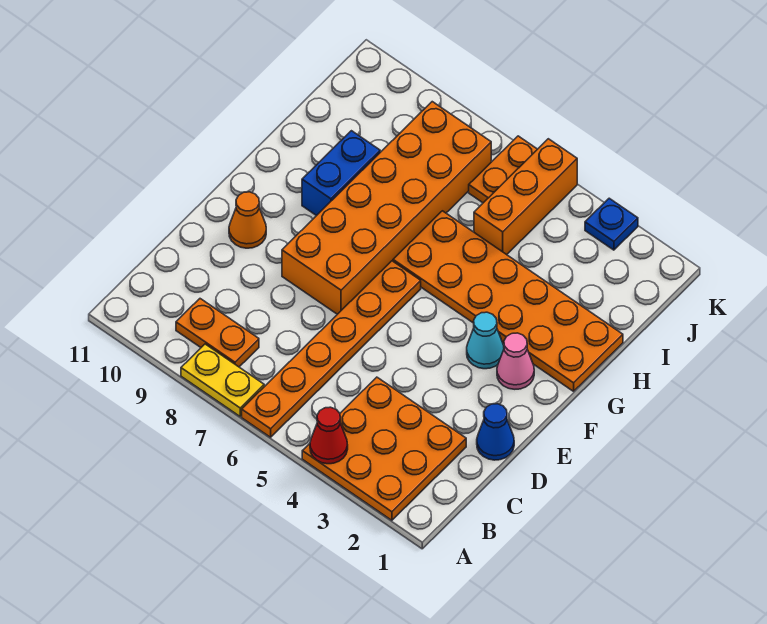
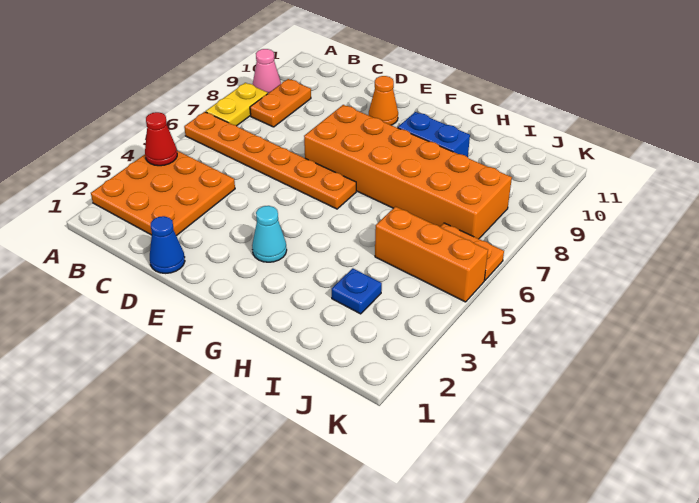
pink cone F2 level 1 -> pink cone A9 level 1
orange plate G1:H6 level 1 -> none
blue plate K3 level 1 -> blue plate I3 level 1

